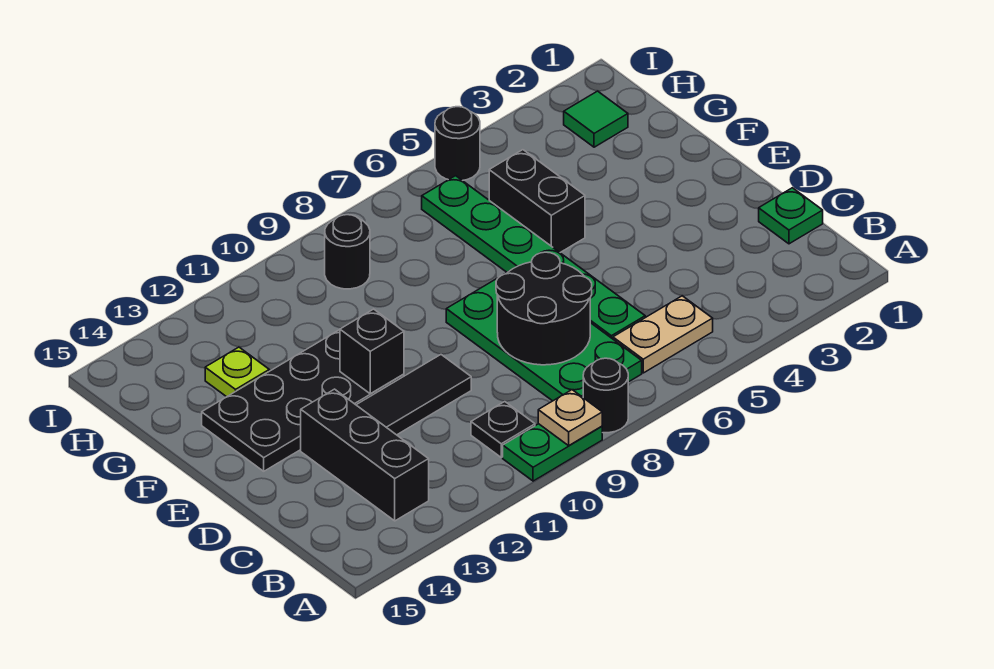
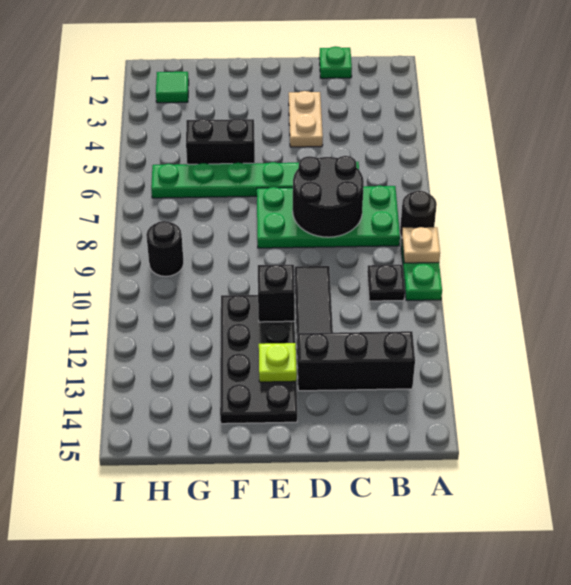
tan plate B5:B6 level 1 -> tan plate D3:D4 level 1
lime plate G13 level 1 -> lime plate E13 level 2
black round brick I5 level 1 -> none

